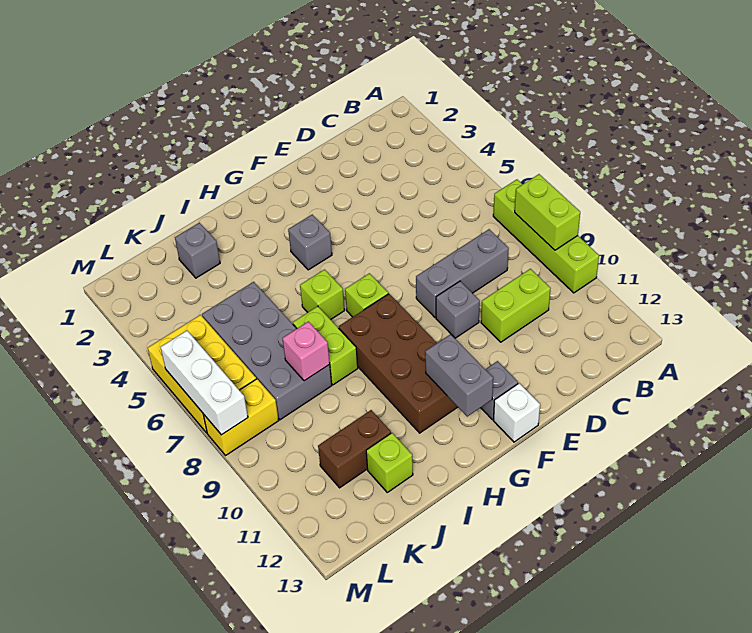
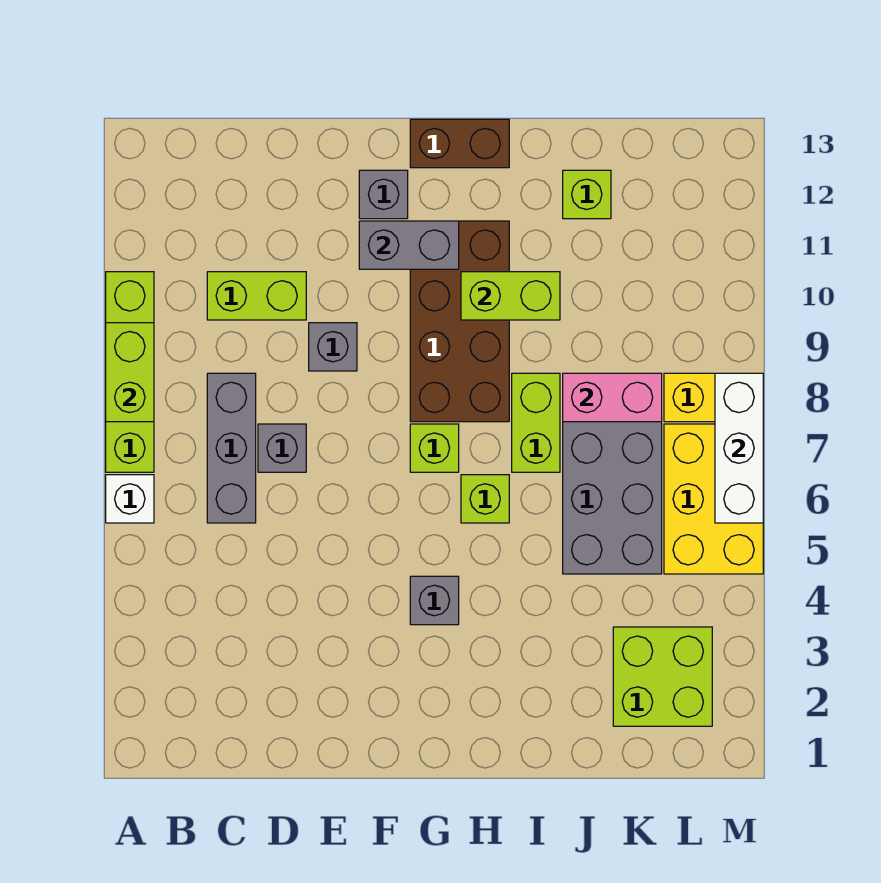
grey brick C8:E8 level 1 -> grey brick C6:C8 level 1
white brick F13 level 1 -> white brick A6 level 1
grey brick G11:G12 level 2 -> grey brick F11:G11 level 2
none -> lime brick H10:I10 level 2
grey brick J2 level 1 -> grey brick D7 level 1
pink brick J8 level 2 -> pink brick J8:K8 level 2
brown brick J11:K11 level 1 -> brown brick G13:H13 level 1
none -> lime brick K2:L3 level 1

